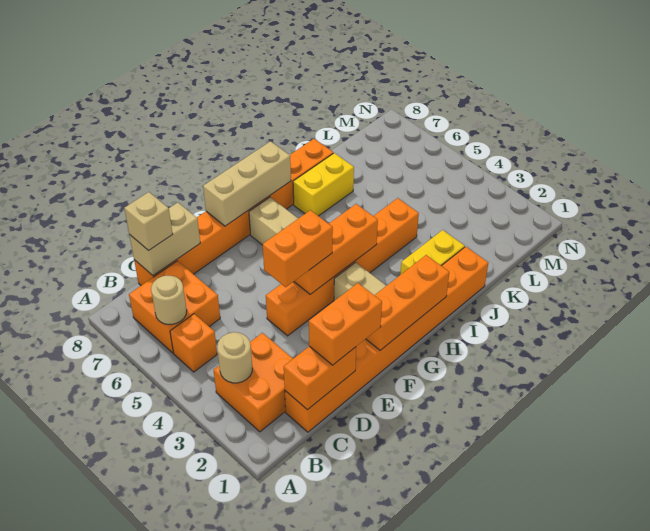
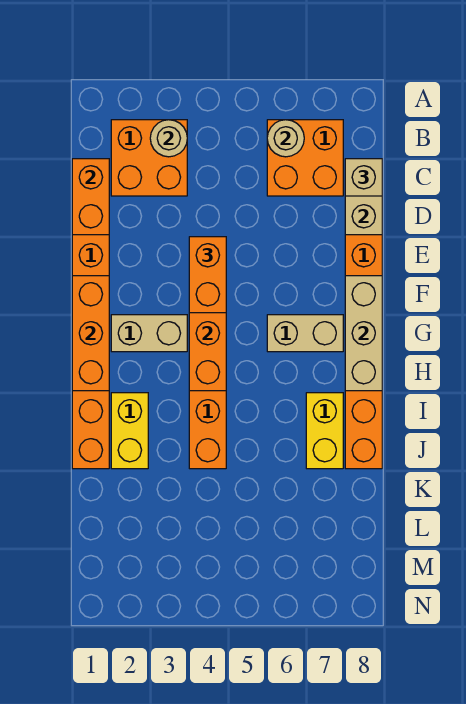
orange brick B5 level 1 -> none
orange brick D1:E1 level 3 -> none

